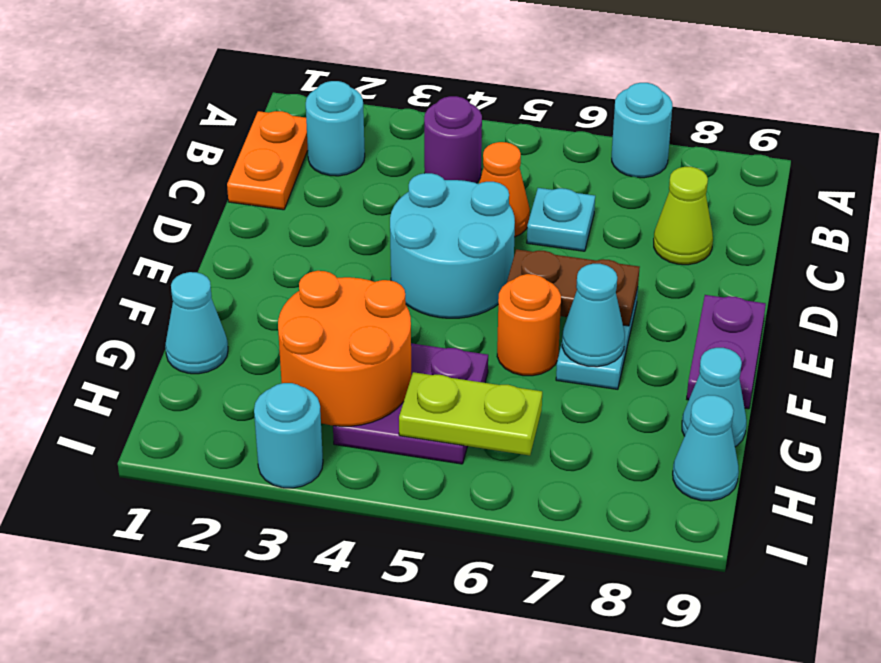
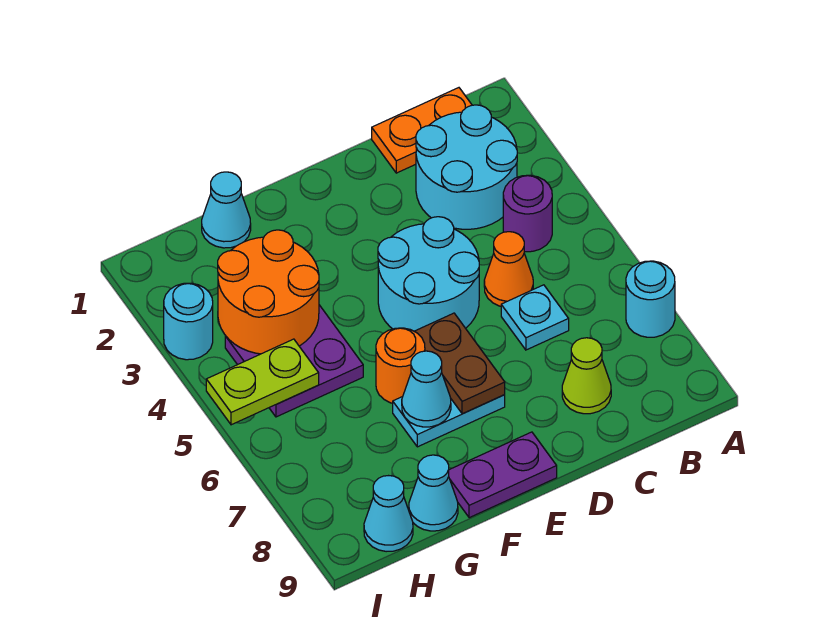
cyan round brick B2 level 1 -> cyan round brick B2:C3 level 1
lime plate H5:H6 level 2 -> lime plate H5:I5 level 2

